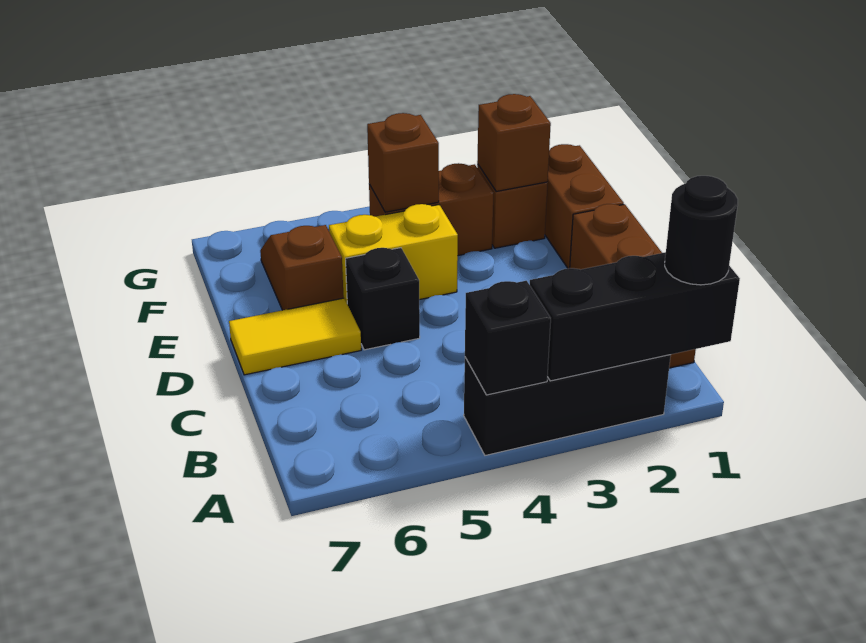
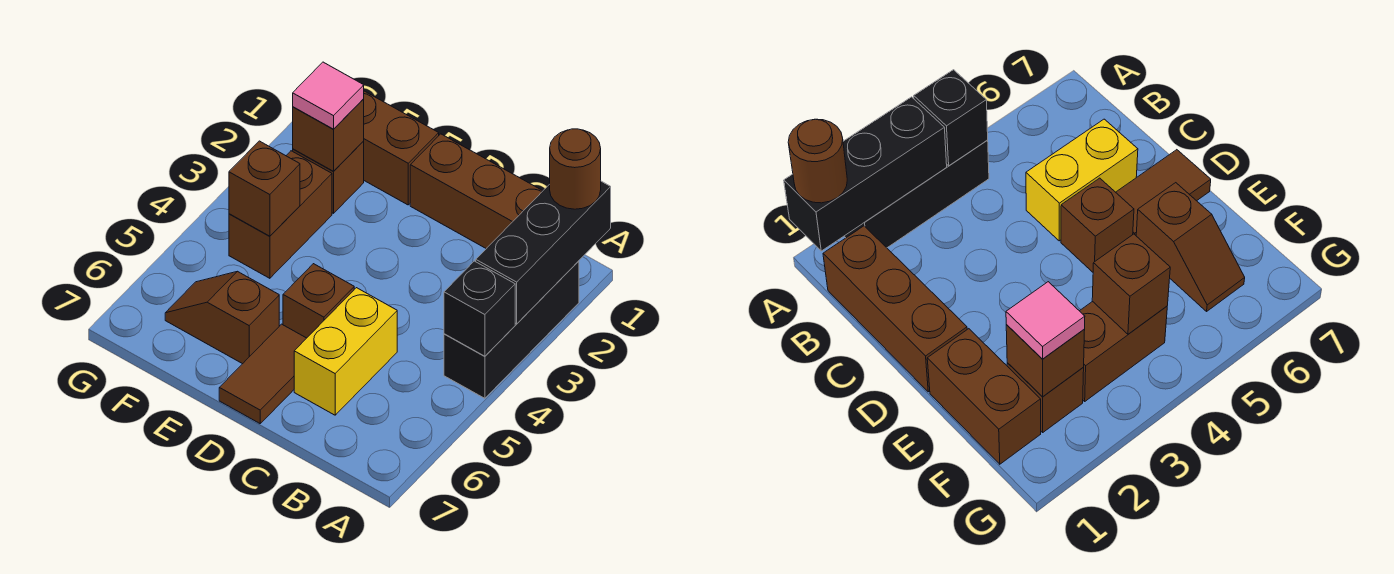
black round brick A1 level 3 -> brown round brick A1 level 3
black brick D5 level 1 -> brown brick D5 level 1
yellow tile D6:D7 level 1 -> brown tile D6:D7 level 1
yellow brick E4:E5 level 1 -> yellow brick C5:C6 level 1
none -> pink tile F2 level 3

